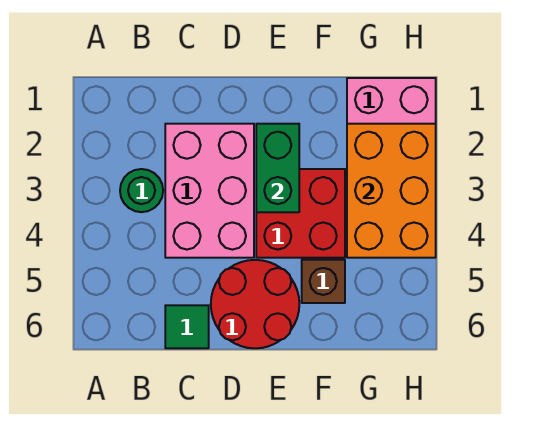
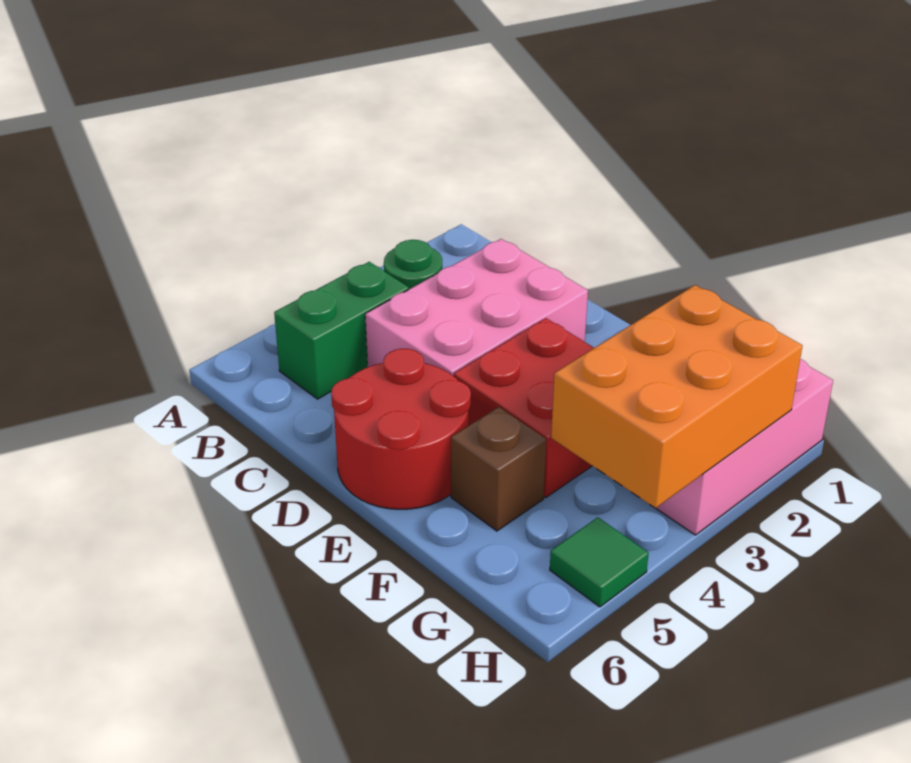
green tile C6 level 1 -> green tile H5 level 1
green brick E2:E3 level 2 -> green brick B4:B5 level 1

